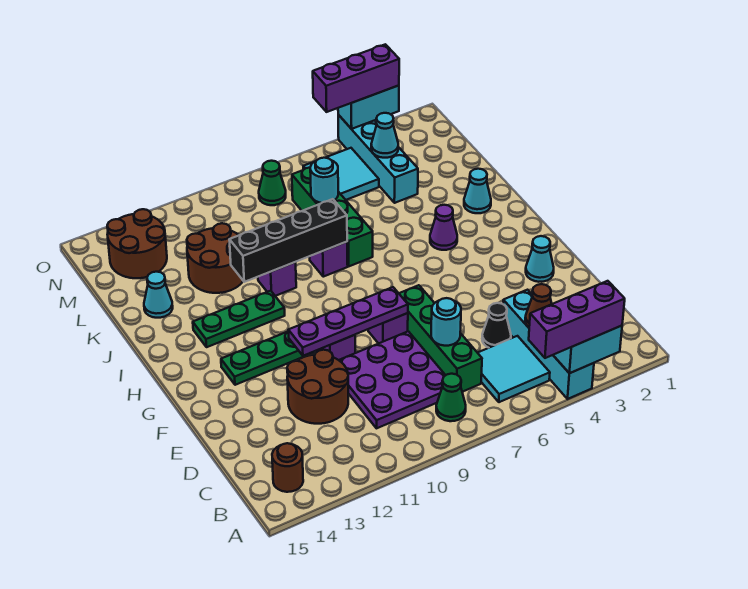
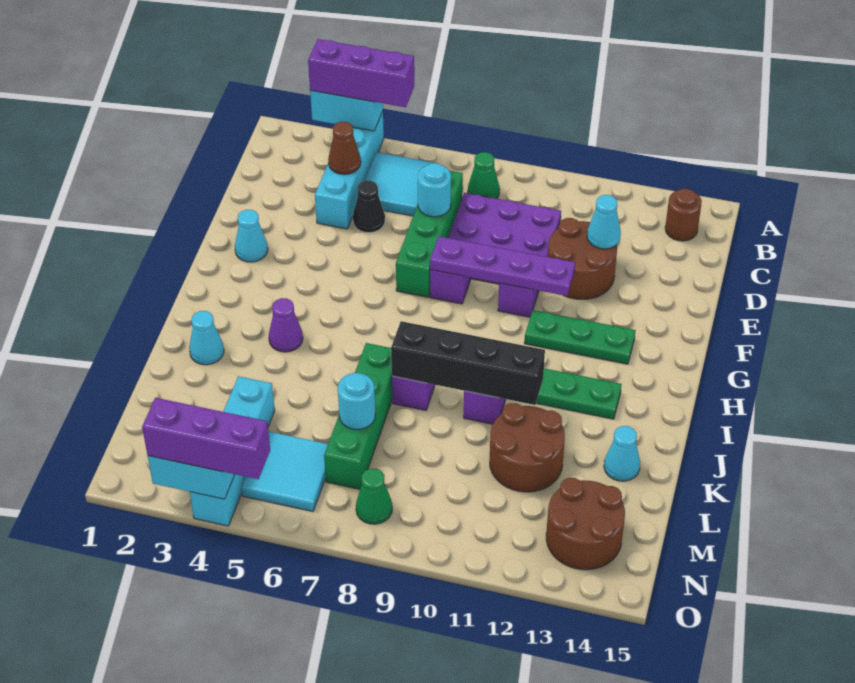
cyan cone M4 level 2 -> cyan cone D12 level 2

